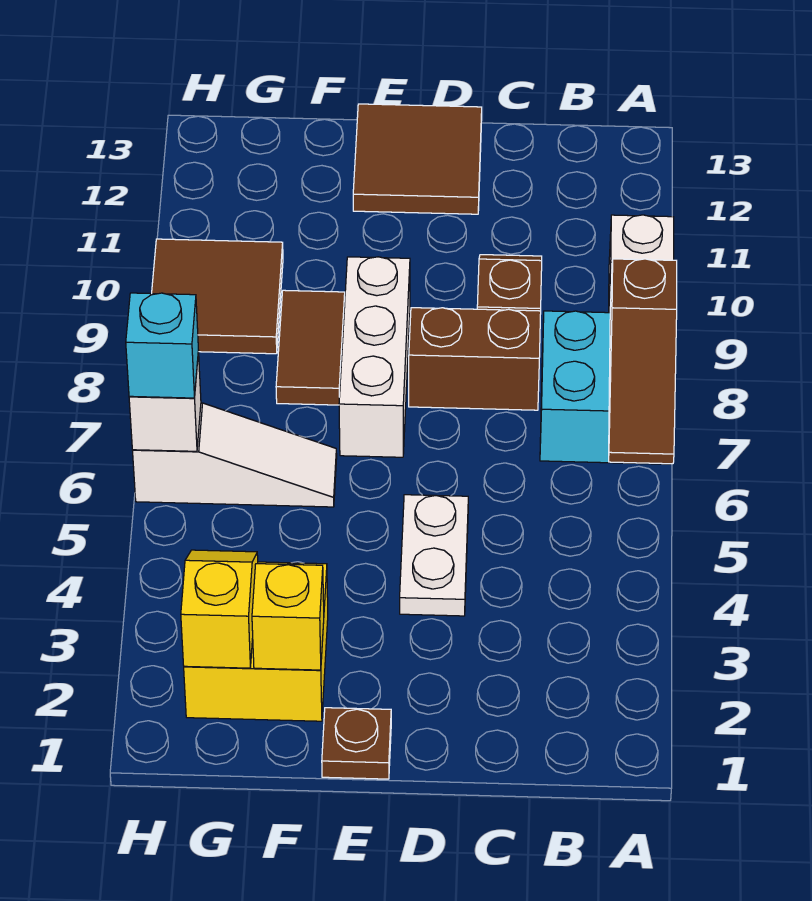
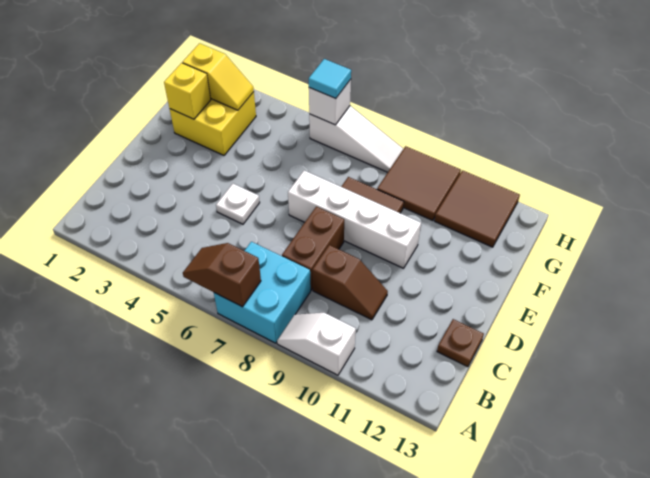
brown slope A6:A8 level 2 top 8 -> brown slope A6:A7 level 2 top 7
white plate D4:D5 level 1 -> white plate D5 level 1
brown tile D12:E13 level 1 -> brown tile G11:H12 level 1
brown plate E1 level 1 -> brown plate C13 level 1
white brick E7:E9 level 1 -> white brick E7:E10 level 1
white slope F6:H6 level 1 top H -> white slope H6:H8 level 1 top 6
cyan brick H6 level 3 -> cyan tile H6 level 3

